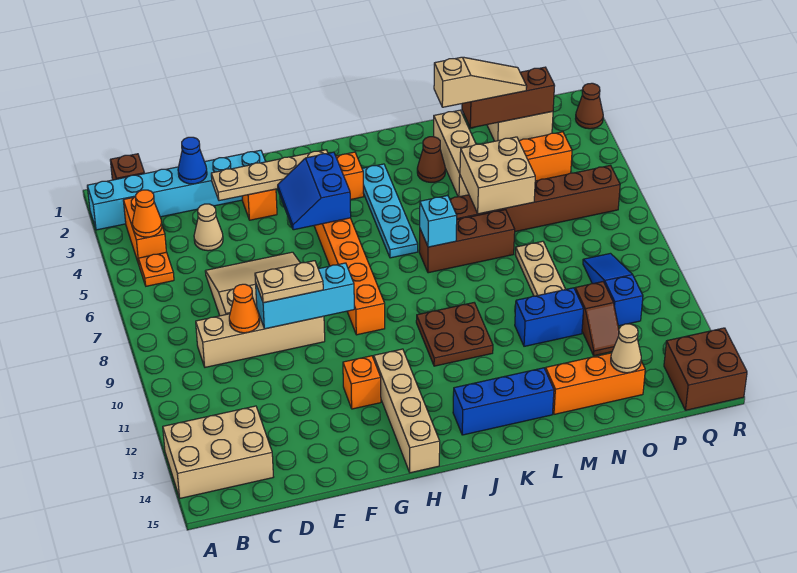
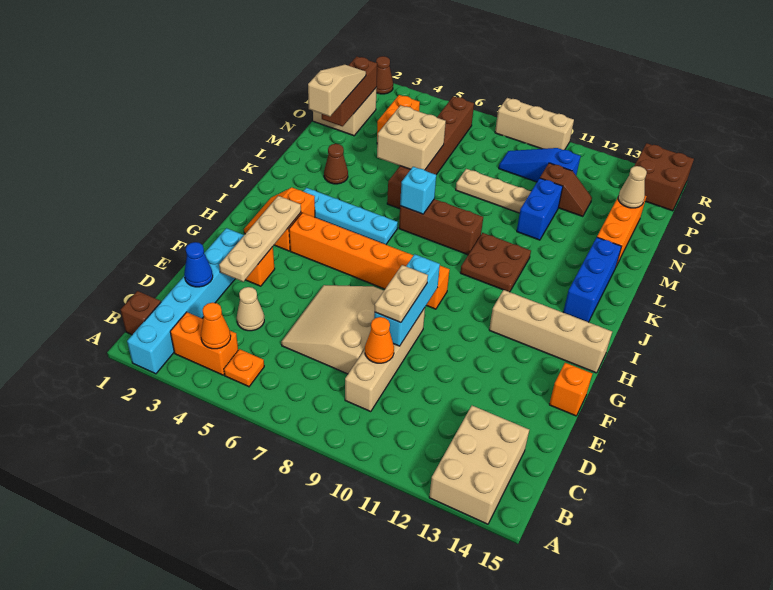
blue slope G4:H5 level 2 top H -> none
orange brick G12 level 1 -> orange brick F15 level 1
brown brick K7:M7 level 1 -> brown brick K7:K9 level 1
tan brick M2:M4 level 1 -> tan brick R8:R10 level 1

